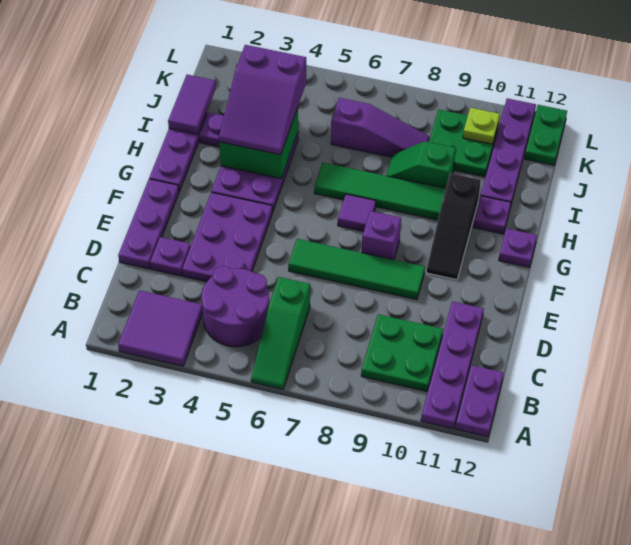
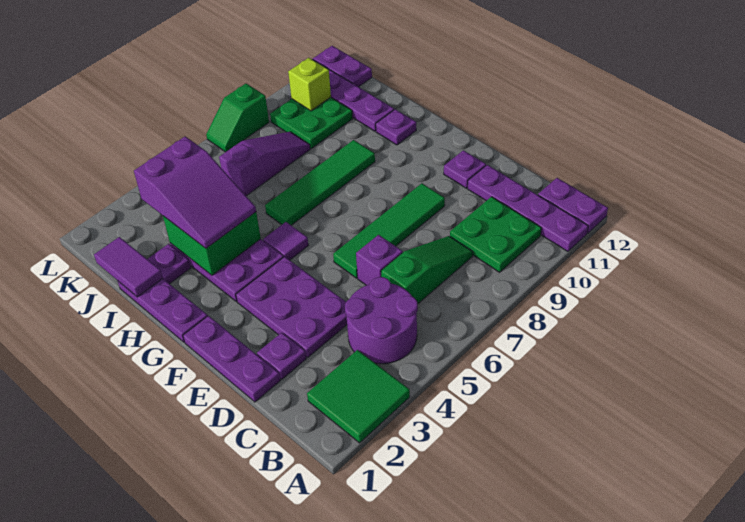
purple tile A2:B3 level 1 -> green tile A2:B3 level 1
green slope A6:C6 level 1 top C -> green slope C6:C8 level 1 top 6
purple brick F8 level 1 -> purple brick D6 level 1
black slope F10:H10 level 1 top H -> none
purple tile G7 level 1 -> purple tile G5 level 1
purple plate G12 level 1 -> purple plate E11 level 1
green slope I8:I9 level 1 top 9 -> green slope L7:L8 level 1 top 8
lime plate K10 level 2 -> lime brick K10 level 2
green plate K12:L12 level 1 -> purple plate K12:L12 level 1

